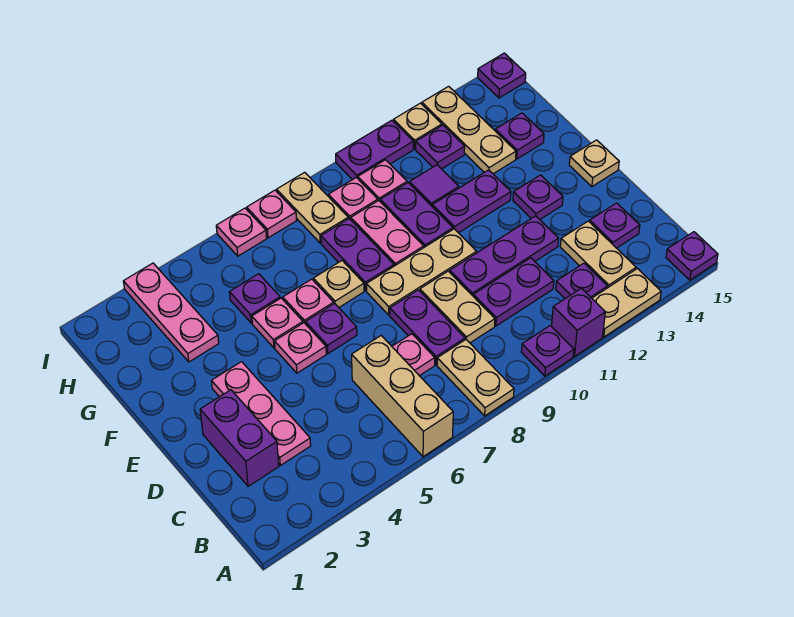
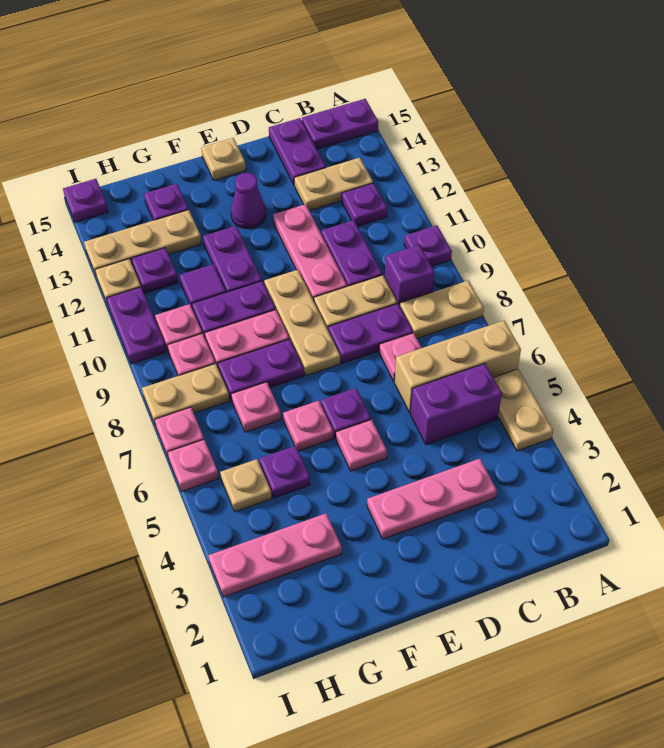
purple brick A11 level 1 -> purple brick B9 level 1
tan plate A12:A13 level 1 -> tan plate A4:A5 level 1
purple plate A15 level 1 -> purple plate A15:B15 level 1
purple brick C2:D2 level 1 -> purple brick B5:C5 level 1
purple plate C14 level 1 -> purple plate C14:C15 level 1
purple plate D10:D12 level 1 -> pink plate D10:D12 level 1
purple plate E13 level 1 -> purple cone E13 level 1
pink plate F5 level 1 -> pink plate G7 level 1
tan plate F7 level 1 -> tan plate H5 level 1

